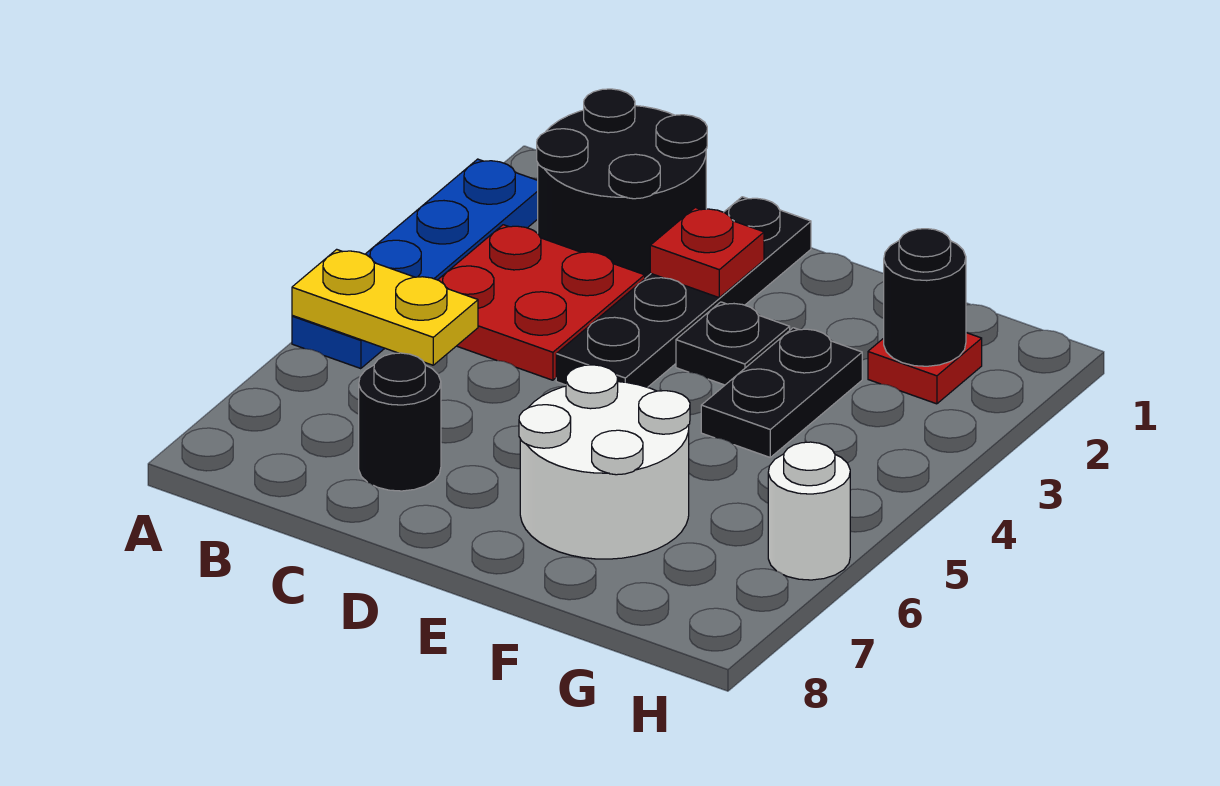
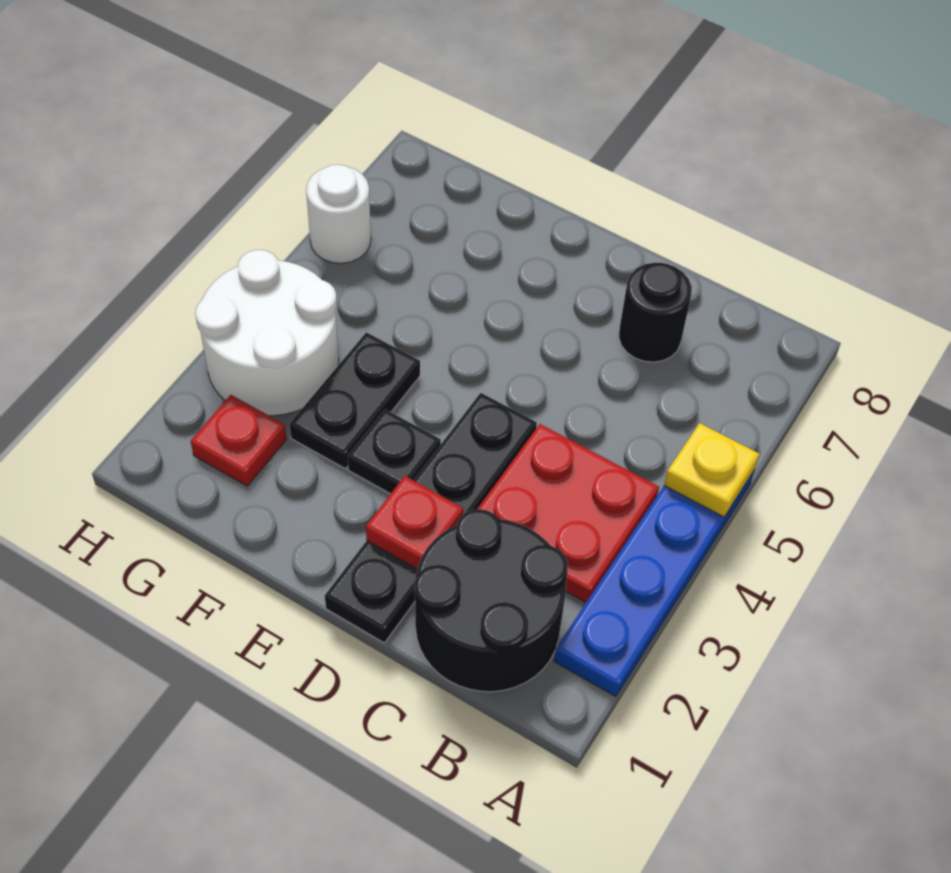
yellow plate A5:B5 level 2 -> yellow plate A5 level 2
white round brick E6:F7 level 1 -> white round brick G3:H4 level 1
black round brick G2 level 2 -> none

